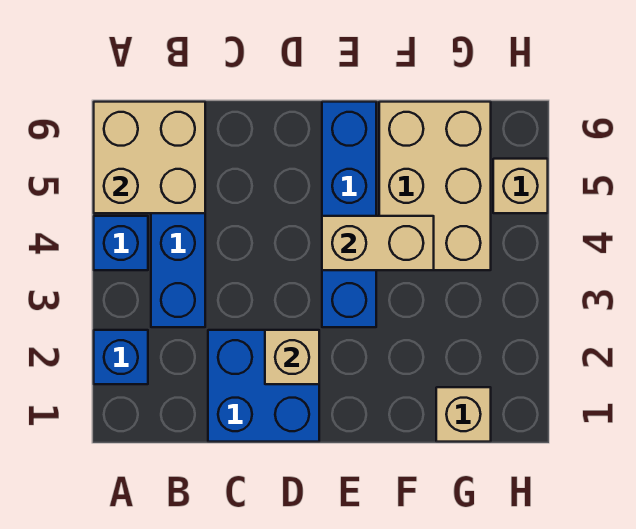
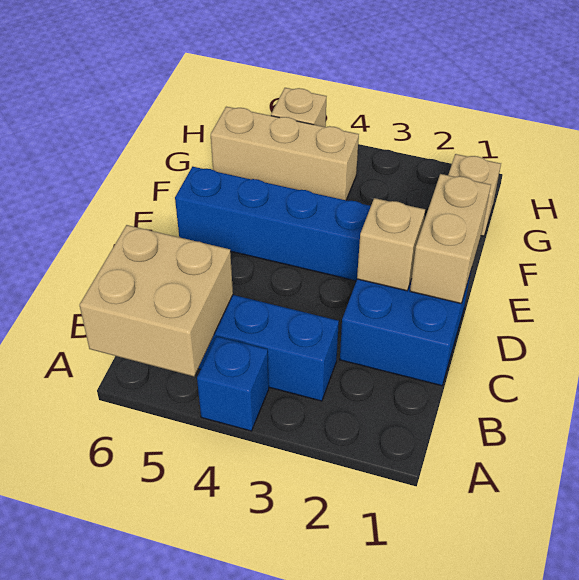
blue brick A2 level 1 -> none
tan brick E4:F4 level 2 -> tan brick D1:E1 level 2
tan brick F4:G6 level 1 -> tan brick G4:G6 level 1

